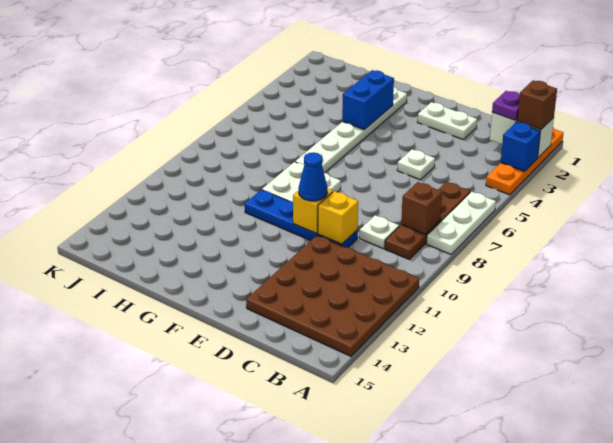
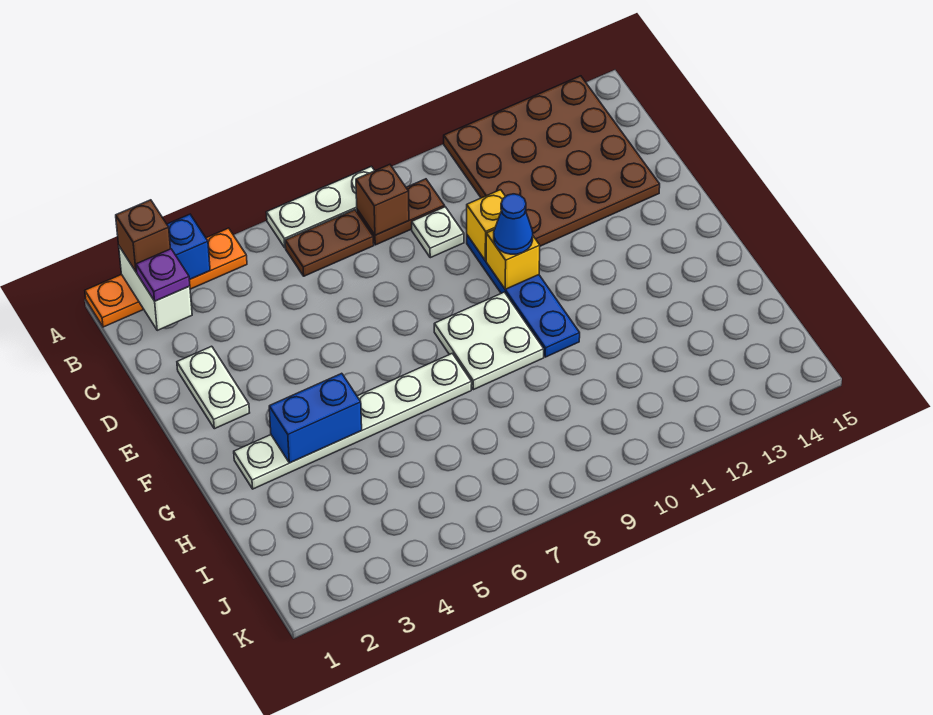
white plate D5 level 1 -> none

